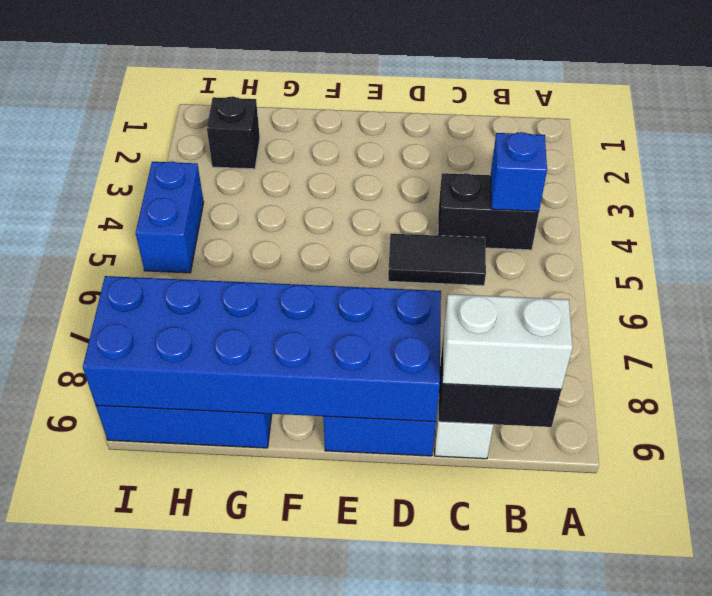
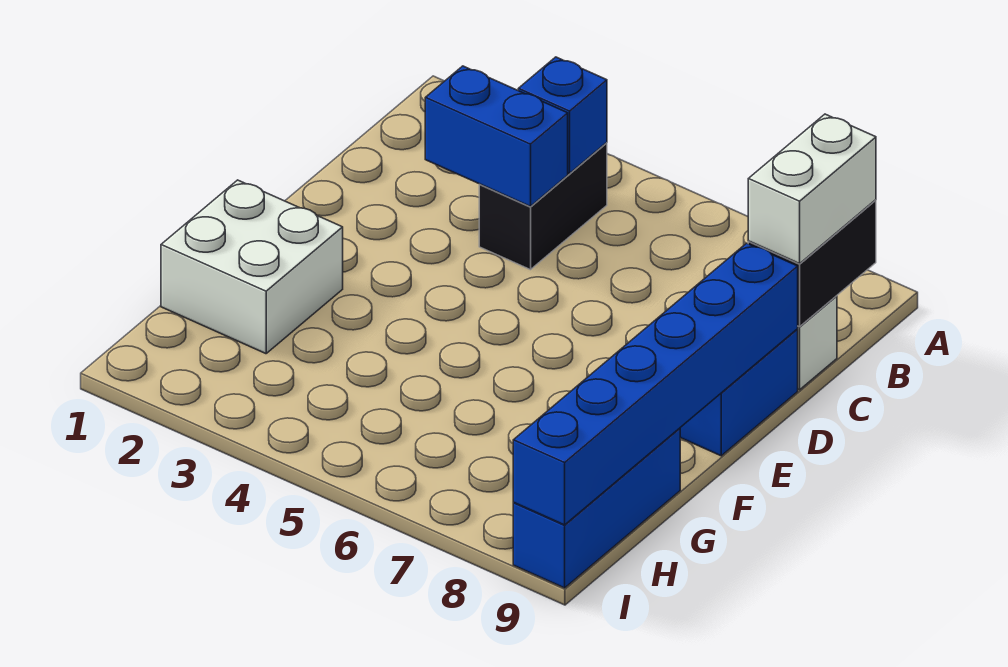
black tile C5:D5 level 1 -> none
blue brick D8:I9 level 2 -> blue brick D9:I9 level 2
none -> white brick F1:G2 level 1
black brick H2 level 1 -> none
blue brick I4:I5 level 1 -> blue brick C3:C4 level 2

